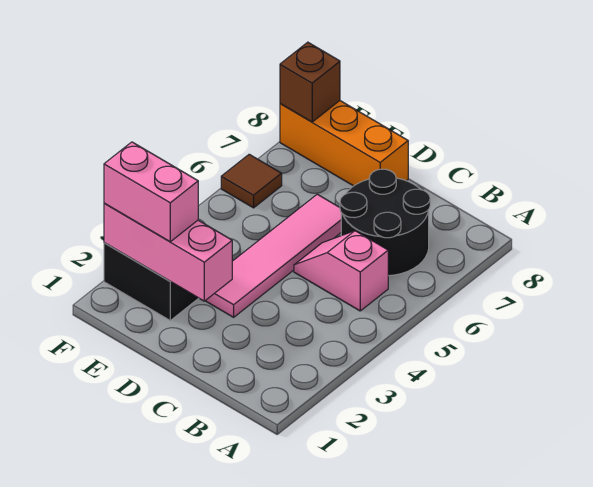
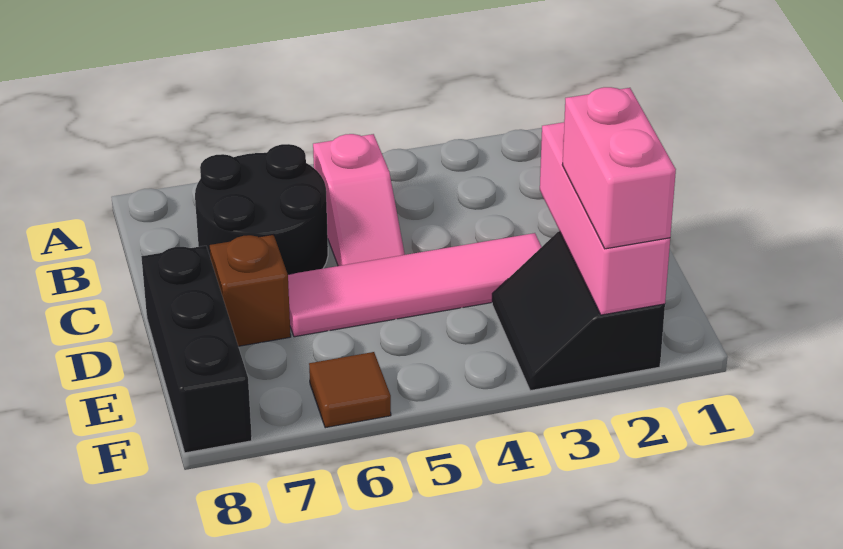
orange brick D8:F8 level 1 -> black brick D8:F8 level 1
brown brick F8 level 2 -> brown brick D7 level 1

